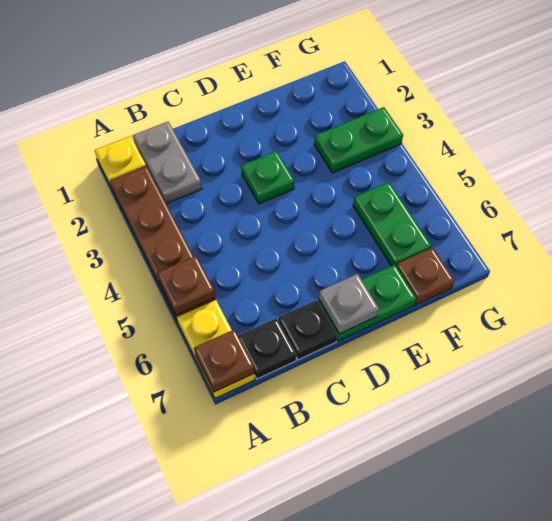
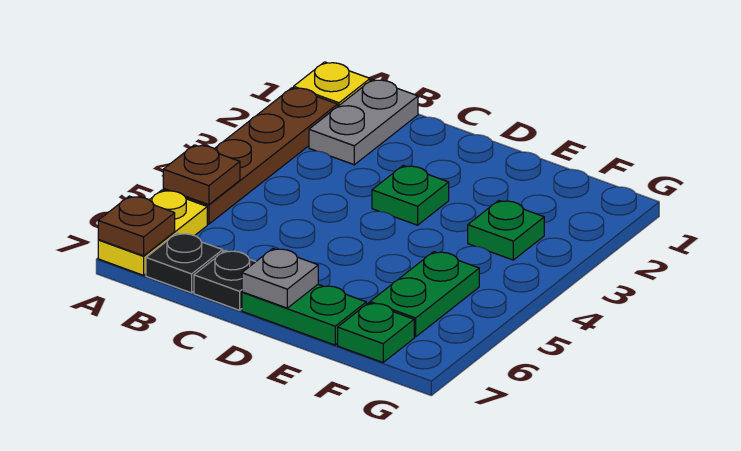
green plate F3:G3 level 1 -> green plate F3 level 1
brown plate F7 level 1 -> green plate F7 level 1

